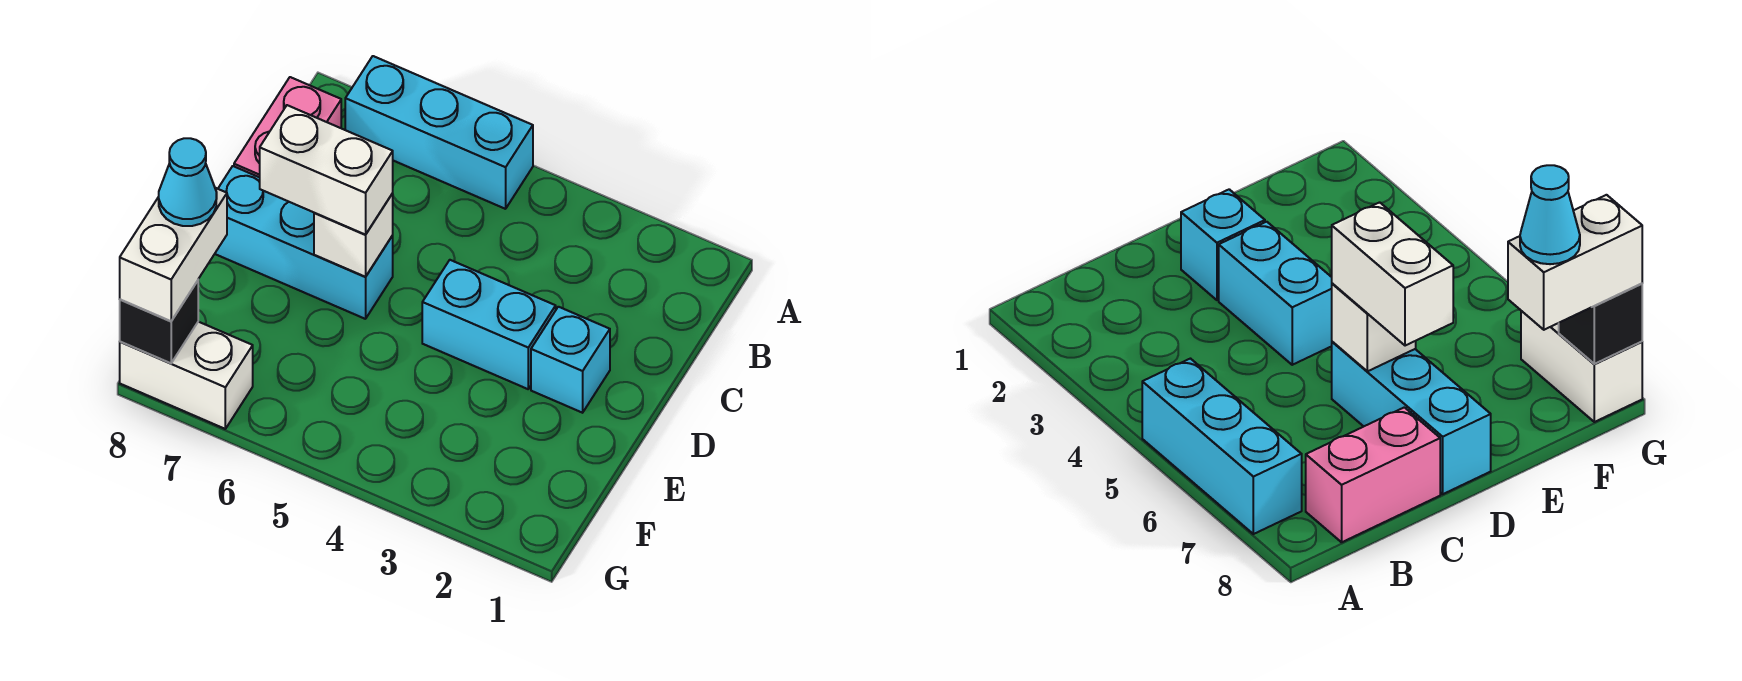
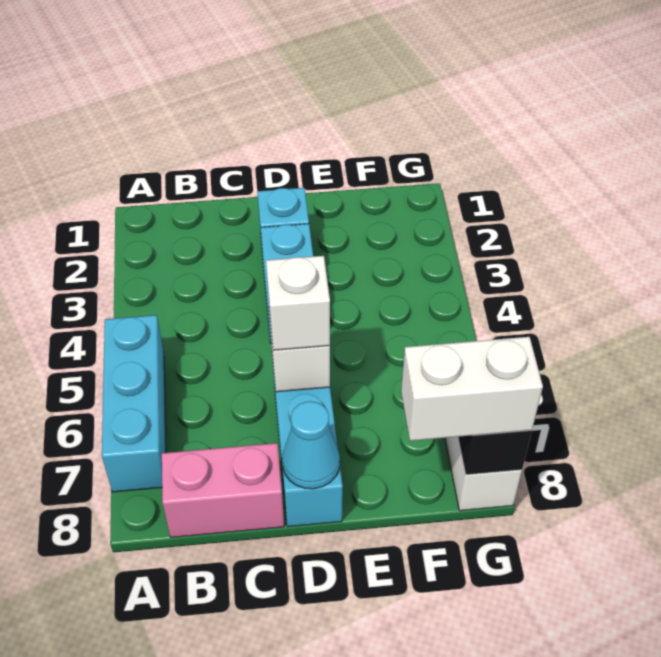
white brick D6:D7 level 3 -> white brick D6 level 3
cyan cone F8 level 4 -> cyan cone D8 level 2

